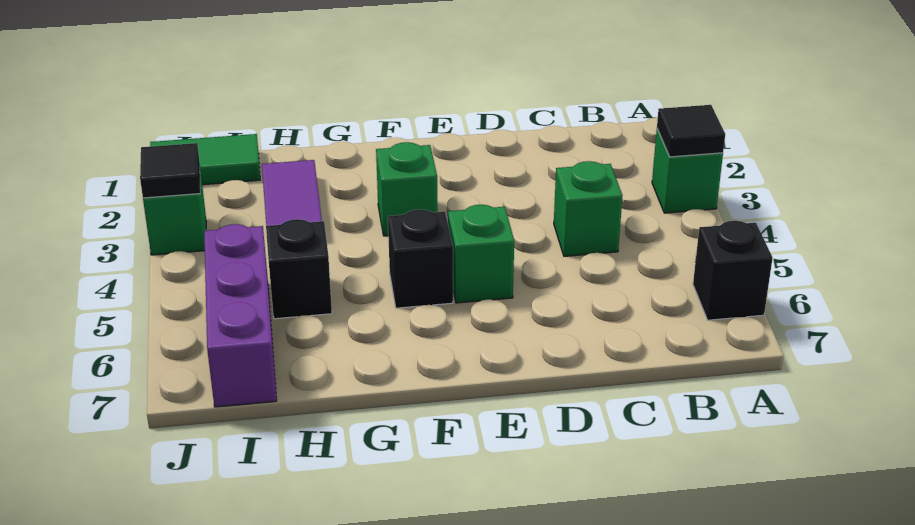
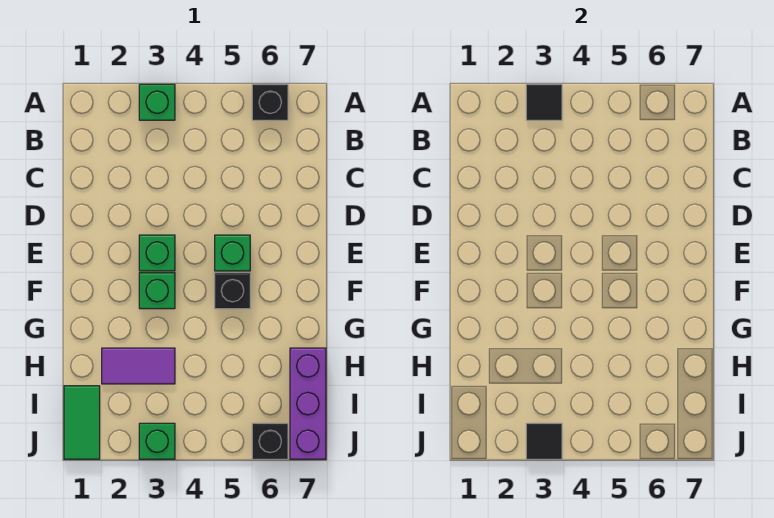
green brick C4 level 1 -> green brick E3 level 1
black brick H5 level 1 -> black brick J6 level 1
purple brick I5:I7 level 1 -> purple brick H7:J7 level 1

